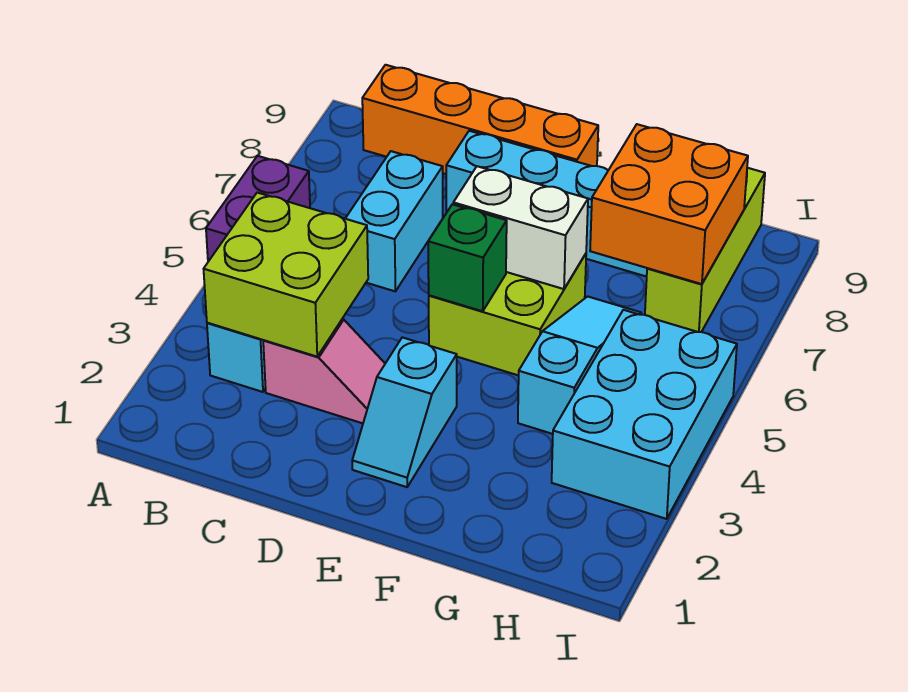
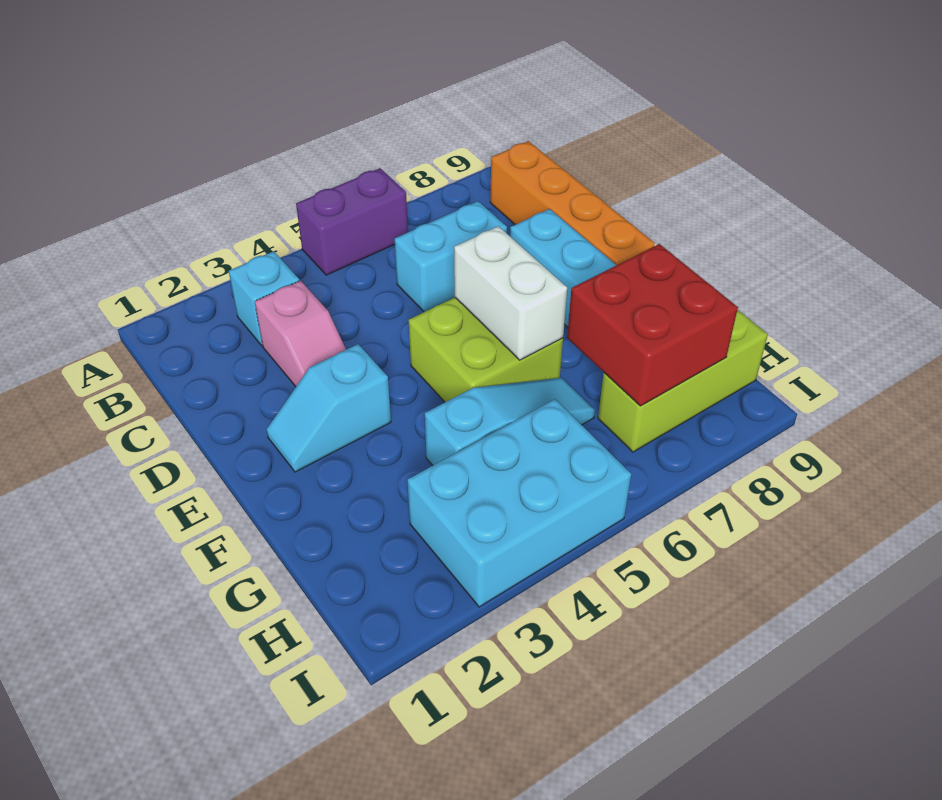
lime brick B3:C4 level 2 -> none
green brick E5 level 2 -> none
orange brick G7:H8 level 2 -> red brick G7:H8 level 2

